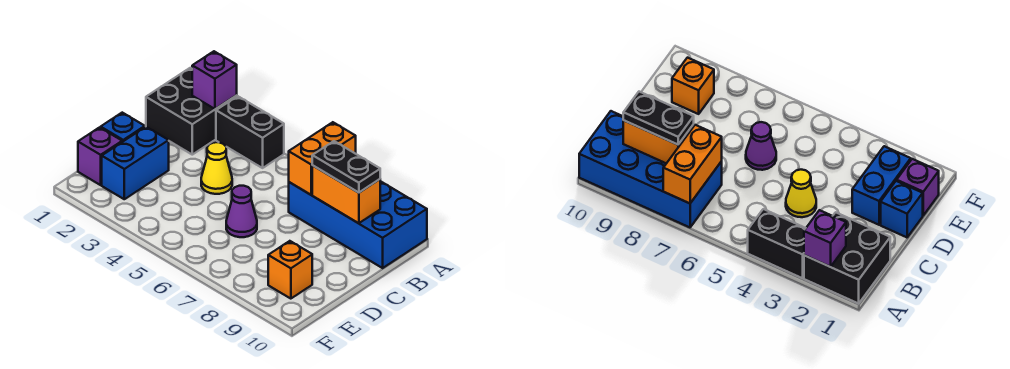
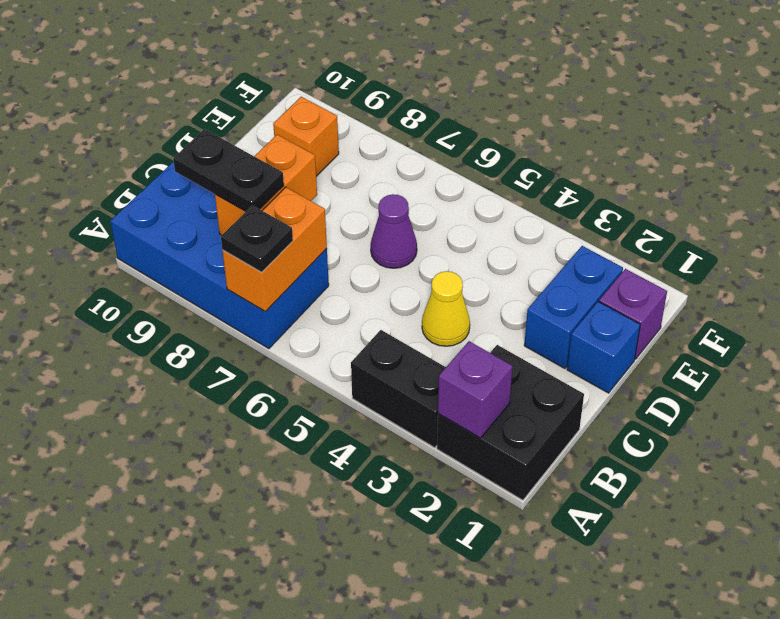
none -> black plate A7 level 3
orange brick B8:B9 level 2 -> orange brick B8:C8 level 2

